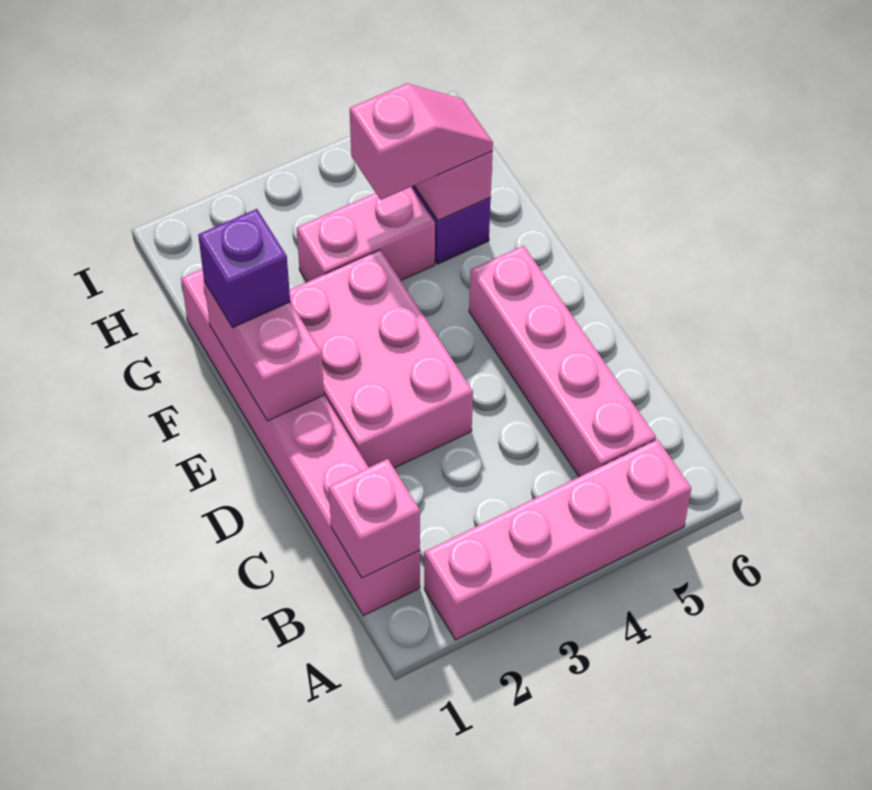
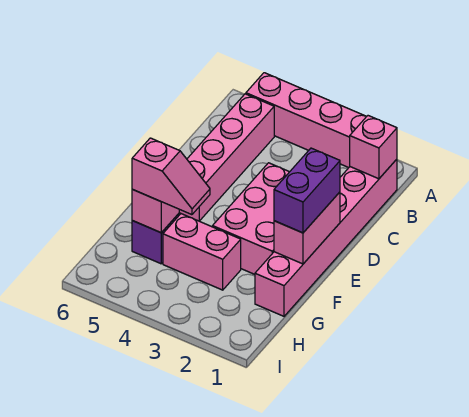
purple brick F1 level 3 -> purple brick E1:F1 level 3
pink slope G4:G5 level 3 top 4 -> pink slope G4:G5 level 3 top 5

